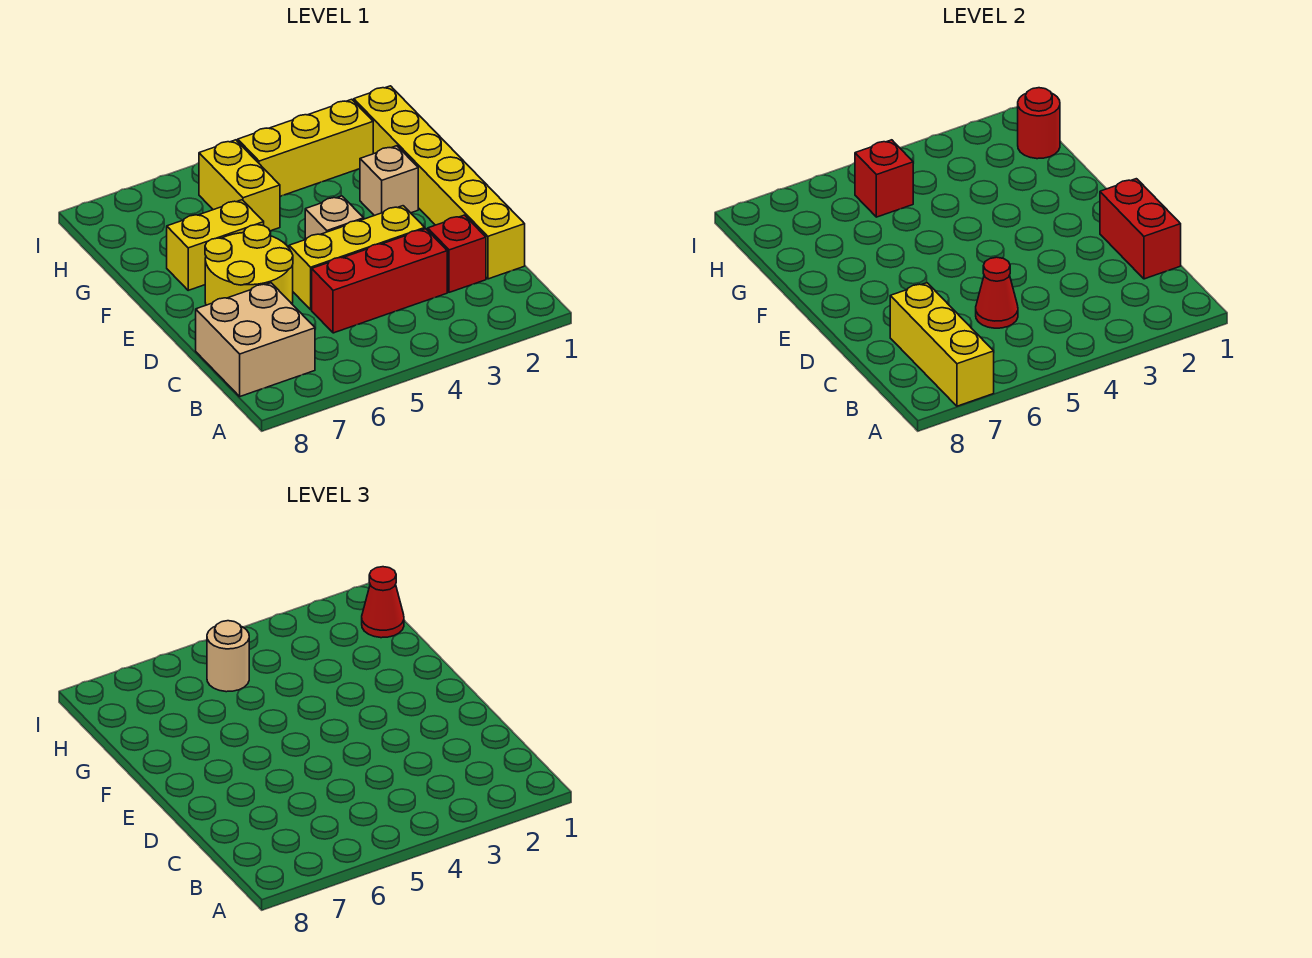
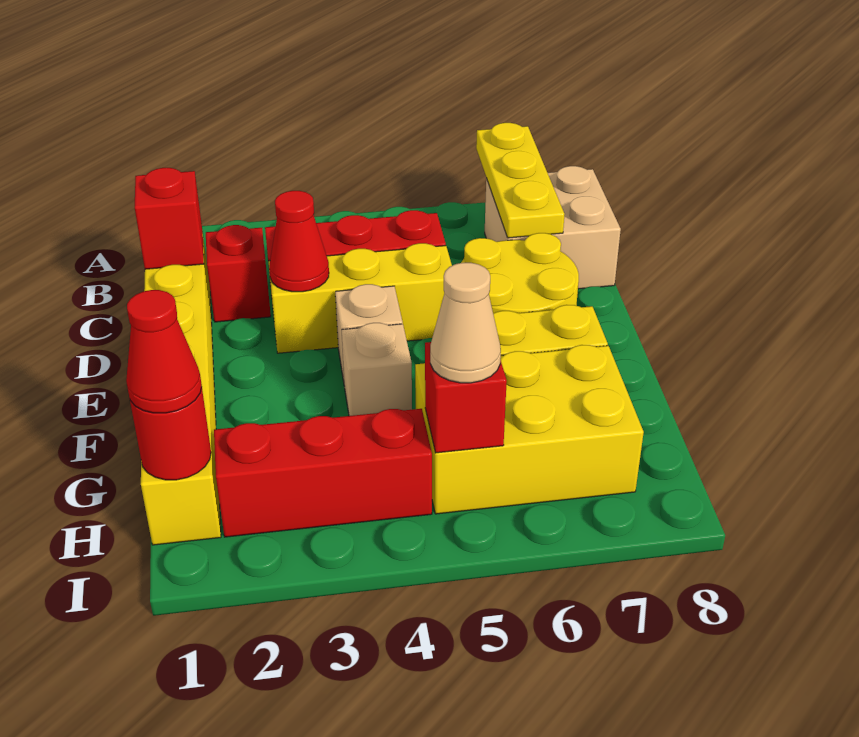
yellow brick A7:C7 level 2 -> yellow plate A7:C7 level 2
red brick C1:D1 level 2 -> red brick C1 level 2
red cone C5 level 2 -> red cone D3 level 2
tan brick F2 level 1 -> tan brick F4 level 1
yellow brick G5:H5 level 1 -> yellow brick G5:H7 level 1
yellow brick H2:H4 level 1 -> red brick H2:H4 level 1
tan round brick H5 level 3 -> tan cone H5 level 3

